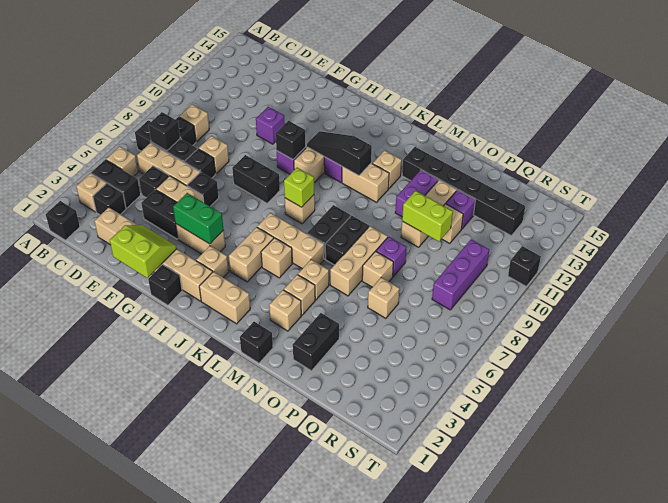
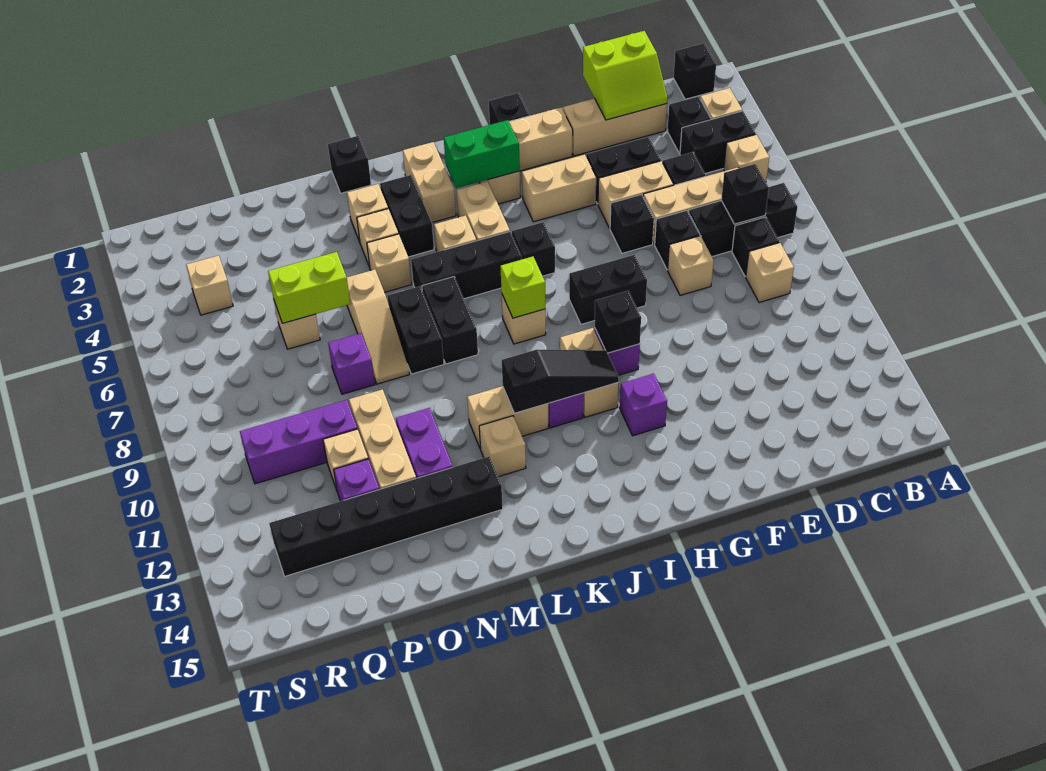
lime slope F1:G2 level 2 top 1 -> lime slope D1:E2 level 2 top 1
purple brick F11 level 1 -> purple brick H12 level 1
green brick G4:H4 level 2 -> green brick I3:J3 level 2
tan brick J2:K2 level 1 -> tan brick K2:K3 level 1
tan brick J6:L6 level 1 -> black brick J6:L6 level 1
tan brick N6:N8 level 1 -> tan slope N6:N8 level 1 top 6
black brick O2:O3 level 1 -> black brick L3:L4 level 1
tan brick O7 level 1 -> tan brick R4 level 1
lime brick O10:P10 level 2 -> lime brick O6:P6 level 2
purple brick R8:R10 level 1 -> purple brick P10:R10 level 1
black brick T11 level 1 -> black brick I6 level 1

